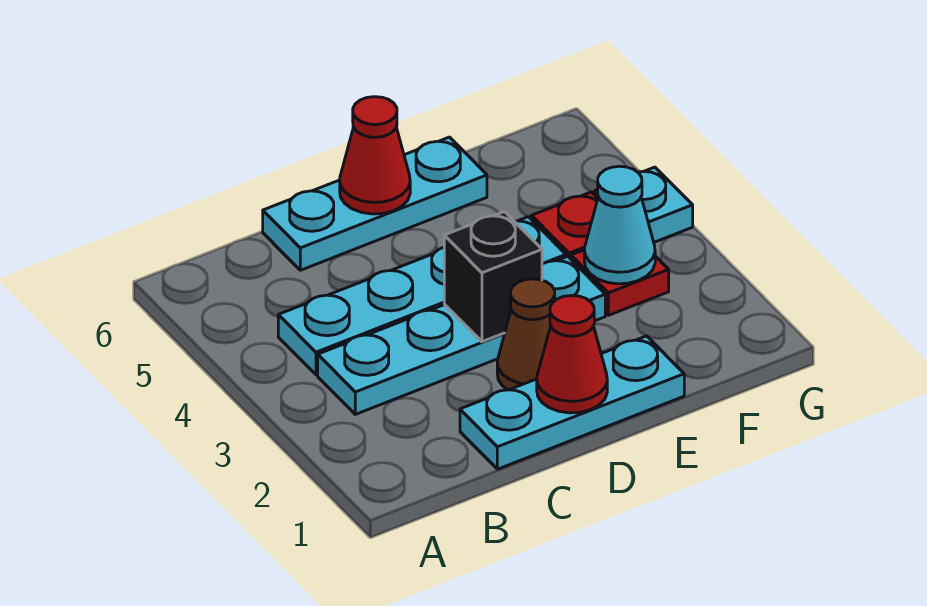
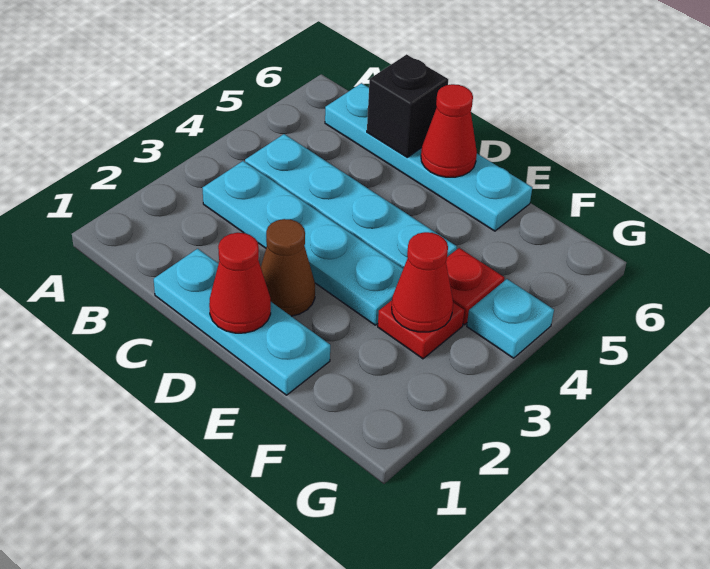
cyan plate C6:E6 level 1 -> cyan plate B6:E6 level 1
black brick D3 level 2 -> black brick C6 level 2
cyan cone F3 level 2 -> red cone F3 level 2

